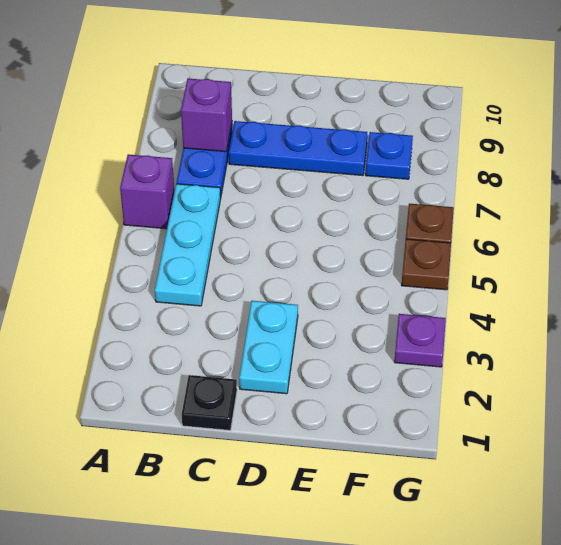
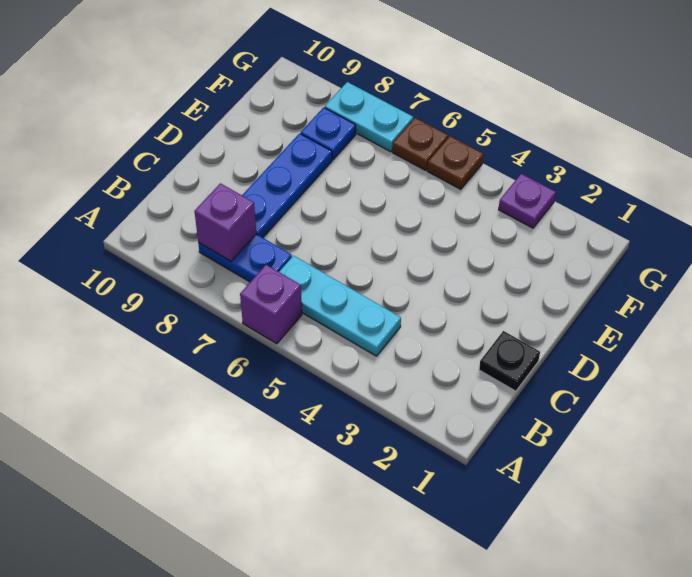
cyan plate D2:D3 level 1 -> cyan plate G7:G8 level 1

